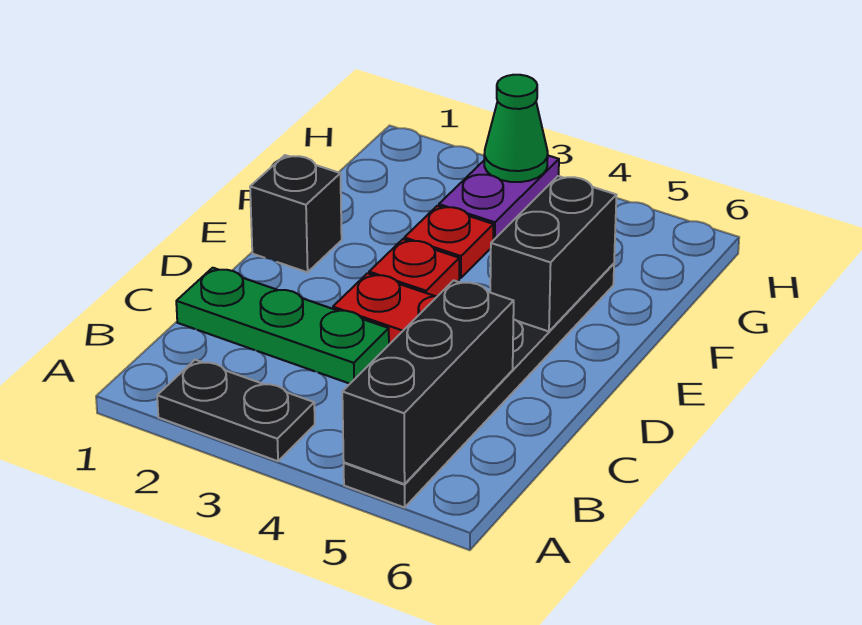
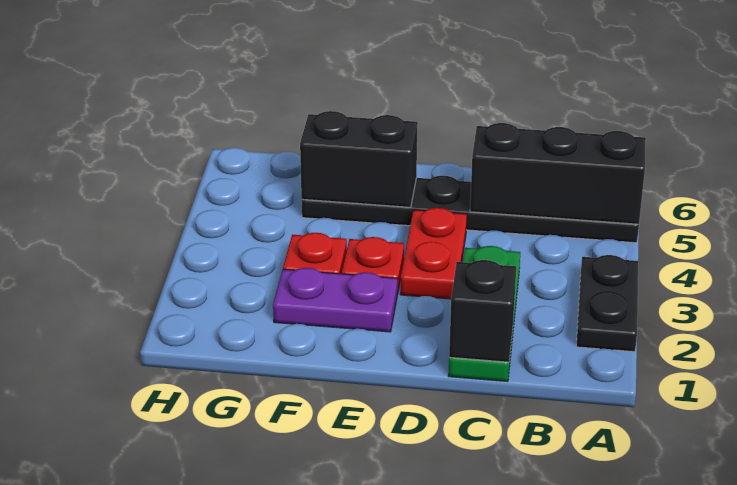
black brick E1 level 1 -> black brick C1 level 2
purple plate G3:H3 level 1 -> purple plate E2:F2 level 1
green cone H3 level 2 -> none

